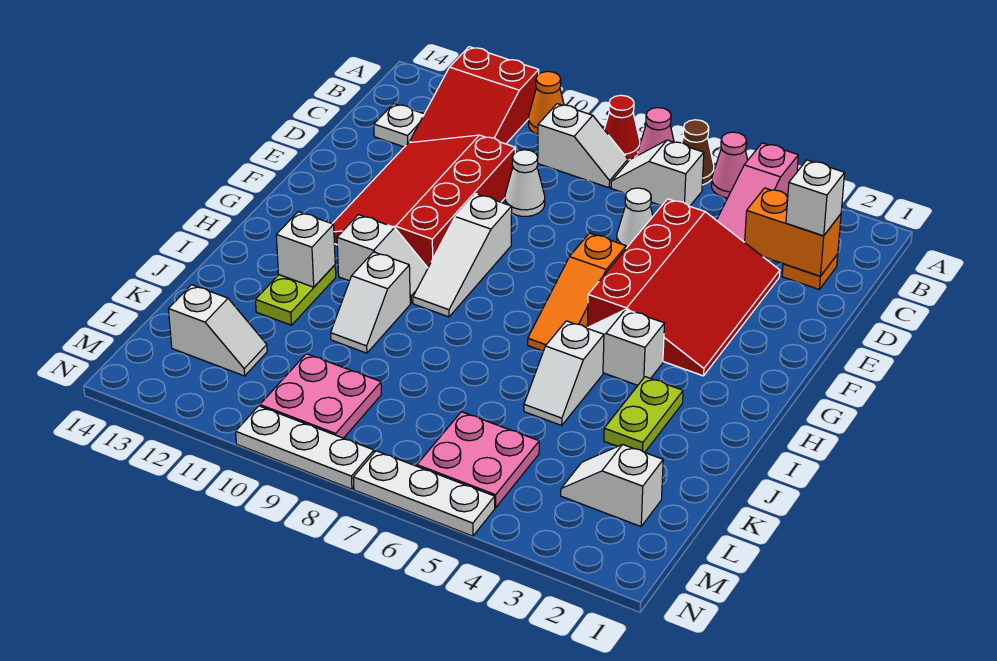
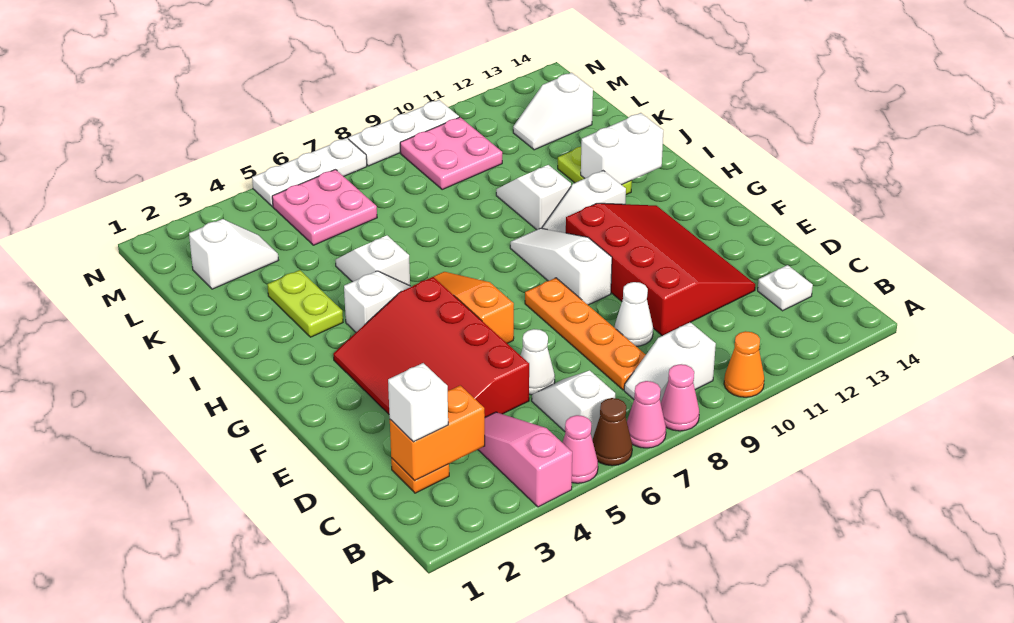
red cone A8 level 1 -> pink cone A8 level 1
red slope A11:C12 level 1 top A -> none
white slope B6:B7 level 1 top 6 -> white slope B6:C6 level 1 top B
none -> orange plate C8:F8 level 1
white brick I12 level 2 -> white brick I12:I13 level 2

